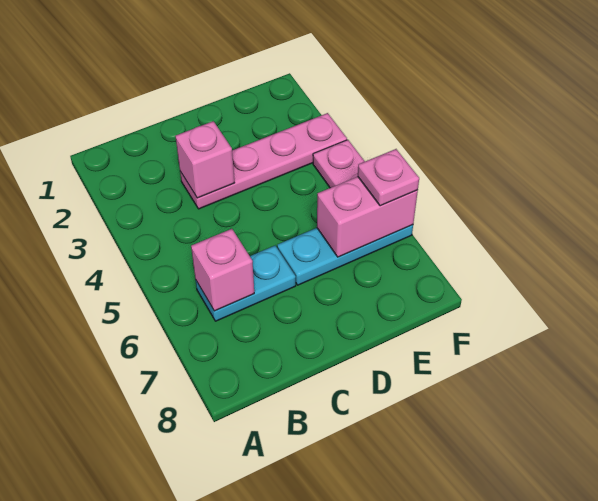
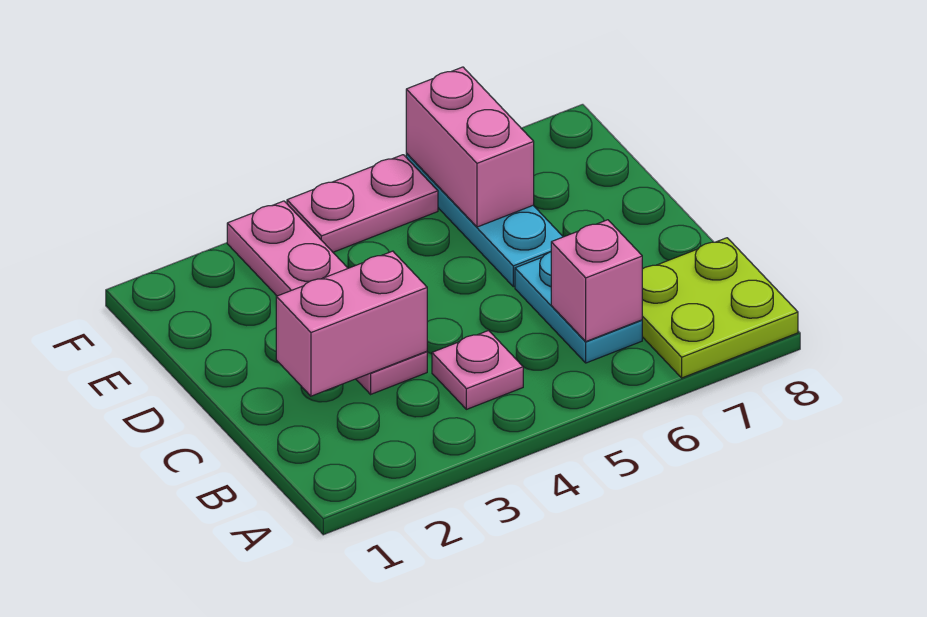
none -> lime plate A7:B8 level 1
pink brick C3 level 2 -> pink brick C2:C3 level 2
pink plate F6 level 3 -> pink plate B4 level 1

